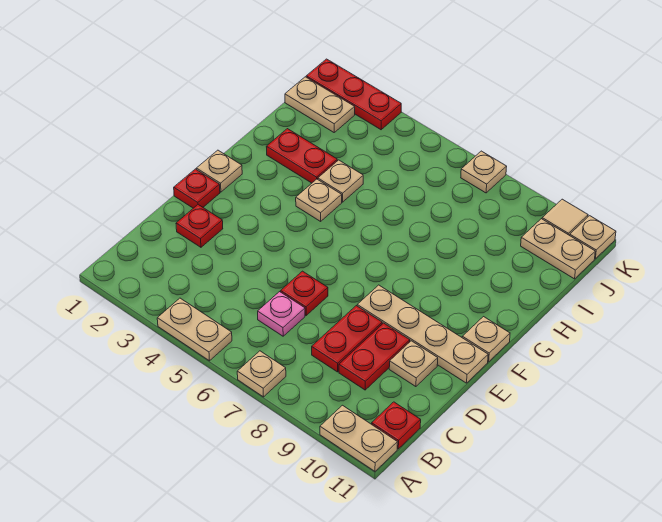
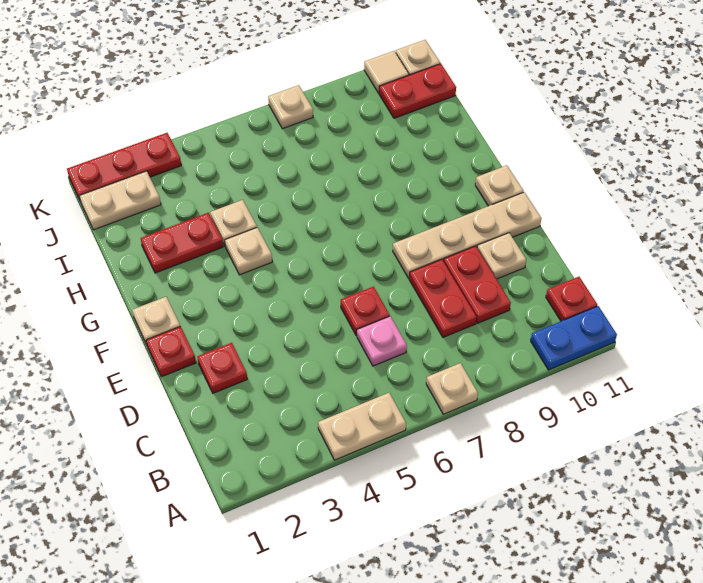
tan plate A10:A11 level 1 -> blue plate A10:A11 level 1
tan plate J10:J11 level 1 -> red plate J10:J11 level 1

